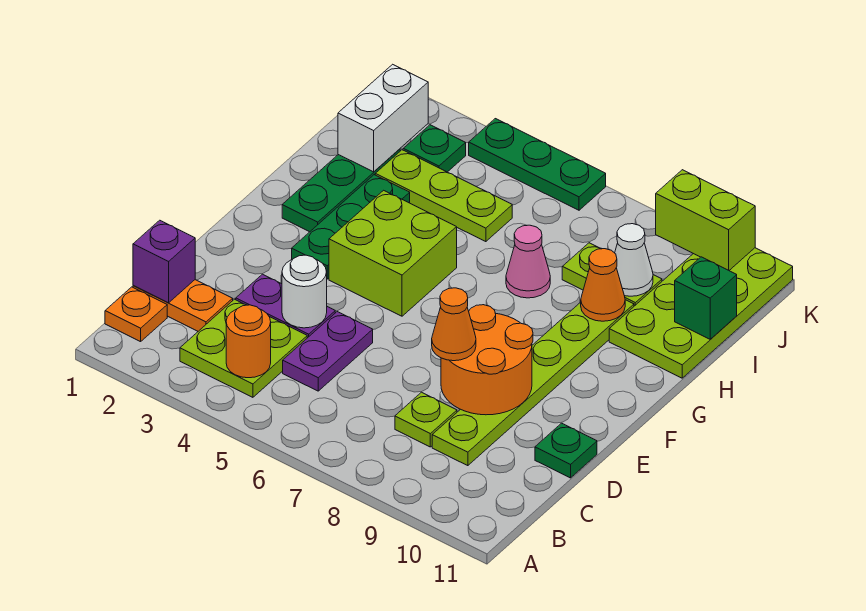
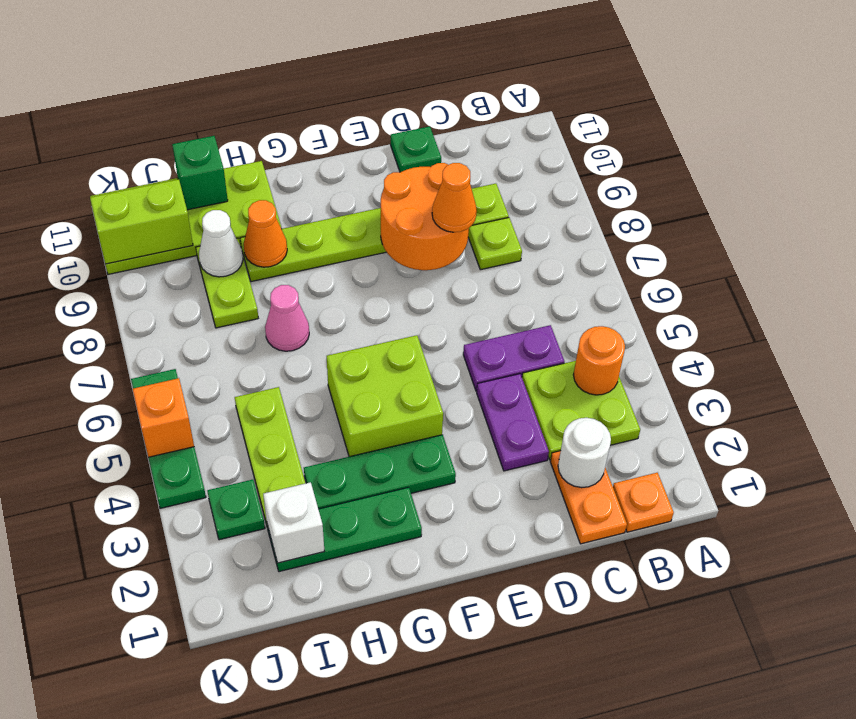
purple brick C1 level 2 -> none
white round brick D4 level 2 -> white round brick C2 level 2
white brick I2:J2 level 2 -> white brick I2 level 2
none -> orange brick K5 level 2
lime brick K9:K10 level 2 -> lime brick J10:K10 level 2

